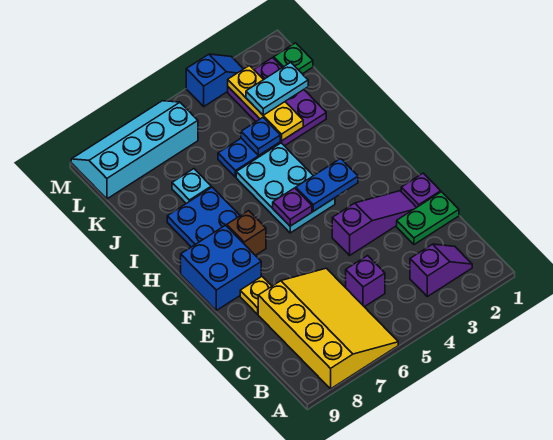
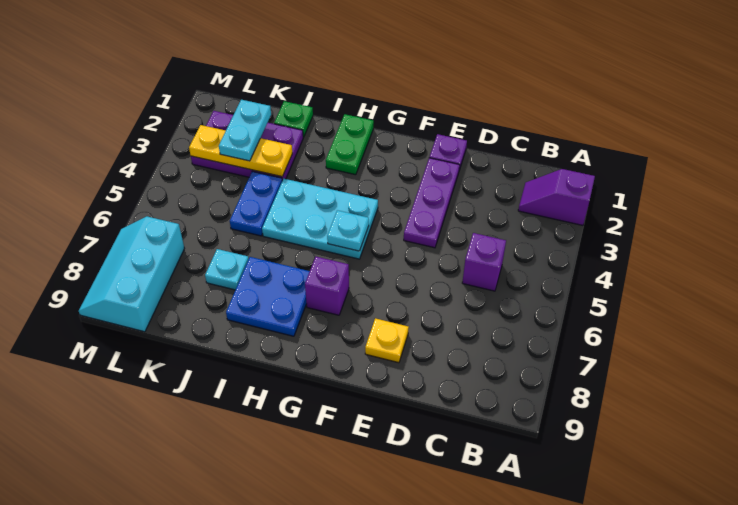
yellow slope A6:D8 level 1 top 8 -> none
purple slope B2:B3 level 1 top 3 -> purple slope A2:B2 level 1 top A
green plate D1:D2 level 1 -> green plate H1:H2 level 1
purple slope E2:E4 level 1 top 4 -> purple plate E2:E4 level 1
blue brick F8:G9 level 1 -> none
blue plate G3:G4 level 2 -> none
purple plate G5 level 2 -> cyan plate G5 level 2
brown brick G7 level 1 -> purple brick G7 level 1
blue plate J4 level 2 -> none
green plate L1 level 1 -> green plate J1 level 1
cyan slope L6:M9 level 1 top L -> cyan slope L7:M9 level 1 top L
blue slope M3:M4 level 1 top 4 -> none

